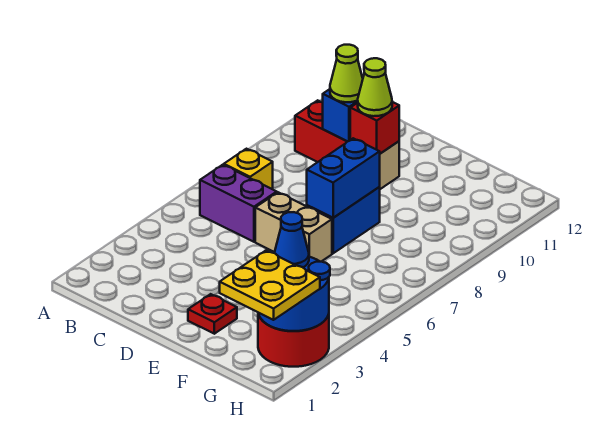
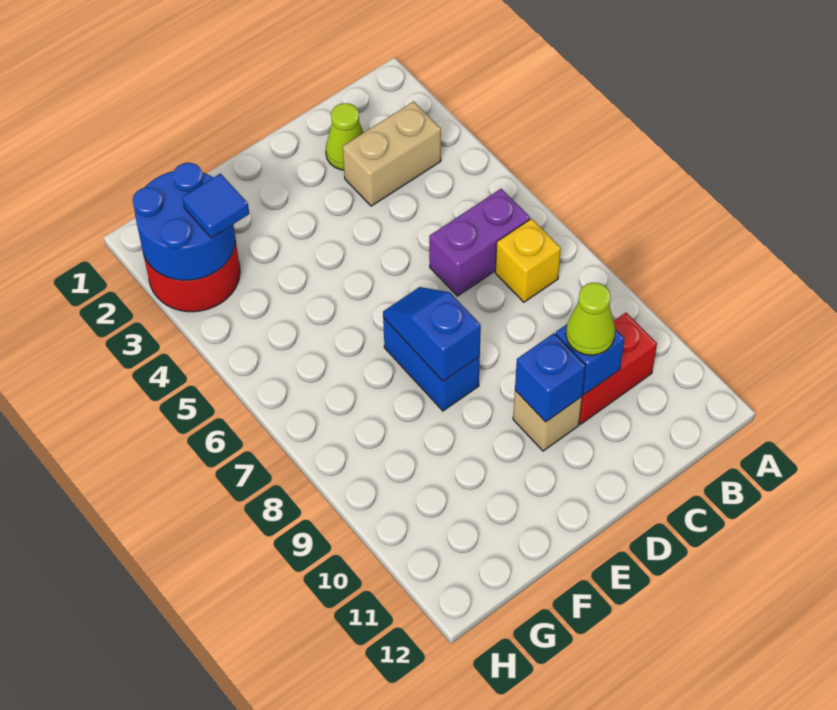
tan brick D6:E6 level 1 -> tan brick B3:C3 level 1
red brick D10 level 2 -> blue brick D10 level 2
lime cone D10 level 3 -> lime cone C2 level 1
red plate E2 level 1 -> none
blue brick E7:E8 level 2 -> blue slope E7:E8 level 2 top 8
yellow plate G1:H2 level 3 -> none
blue cone G3 level 3 -> blue tile G3 level 3

